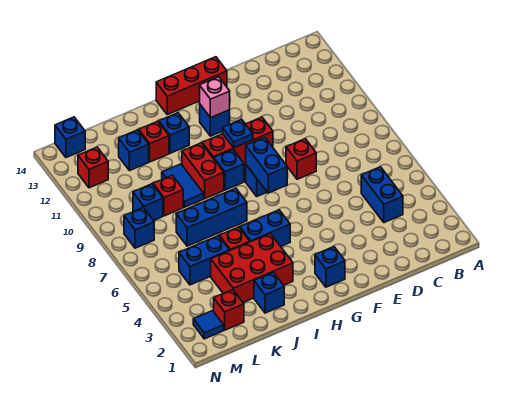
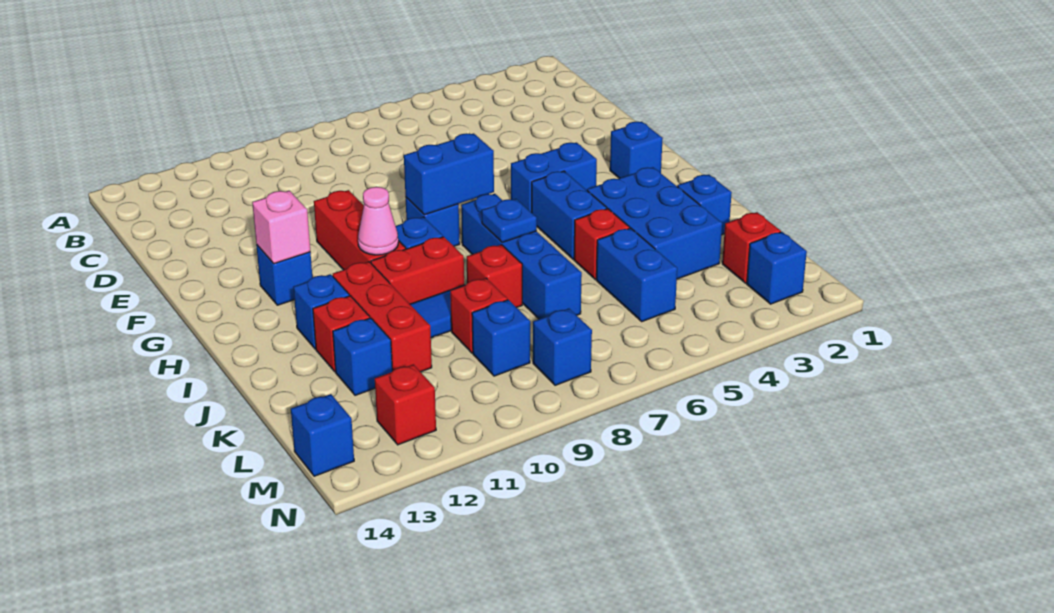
blue brick C4:C5 level 1 -> blue brick G4:G5 level 1
red brick E8 level 1 -> red brick J8 level 1
red brick F14:H14 level 1 -> red brick I11:K11 level 1
blue plate G10 level 2 -> blue plate I7 level 2
none -> pink cone H10 level 2
red brick I3:K4 level 1 -> blue brick I3:K4 level 1
blue brick I7:K7 level 1 -> blue brick H7:K7 level 1
blue tile M2 level 1 -> blue brick M2 level 1

